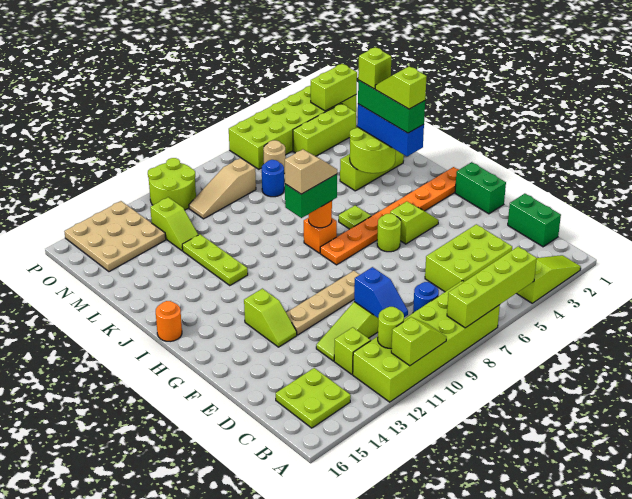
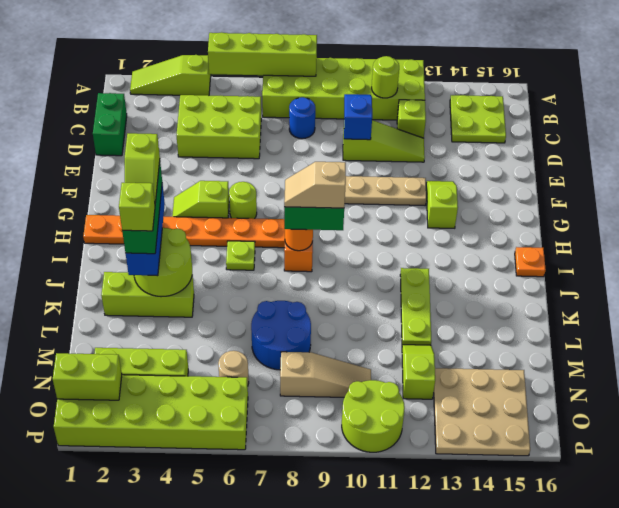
lime slope A10:A11 level 2 top 11 -> none
green brick F1:G1 level 1 -> none
orange round brick I16 level 1 -> orange plate I16 level 1
blue round brick M7 level 1 -> blue round brick L7:M8 level 1

